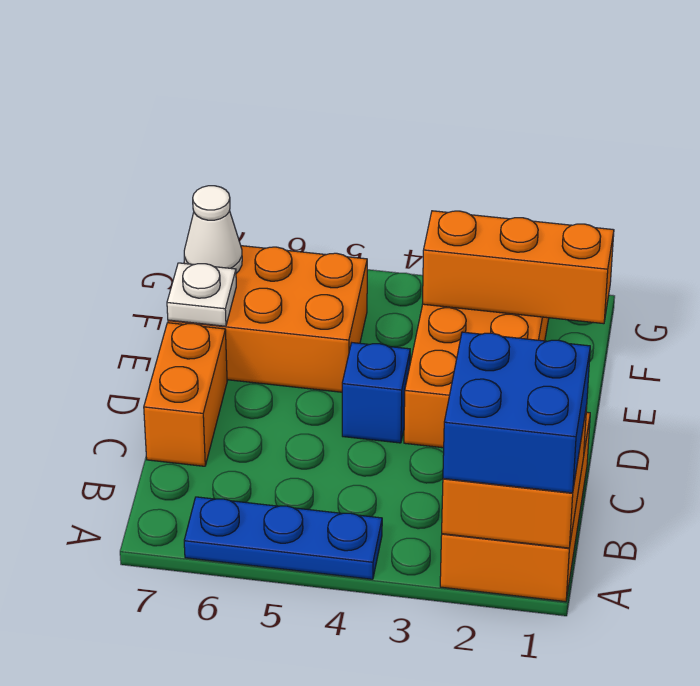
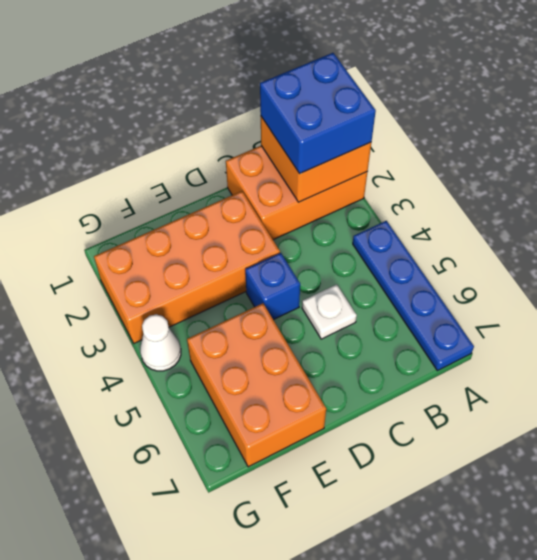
blue plate A4:A6 level 1 -> blue plate A4:A7 level 1
orange brick C7:D7 level 1 -> none
white plate E7 level 2 -> white plate C5 level 1
orange brick F1:F3 level 2 -> none
white cone F7 level 2 -> white cone G4 level 1

